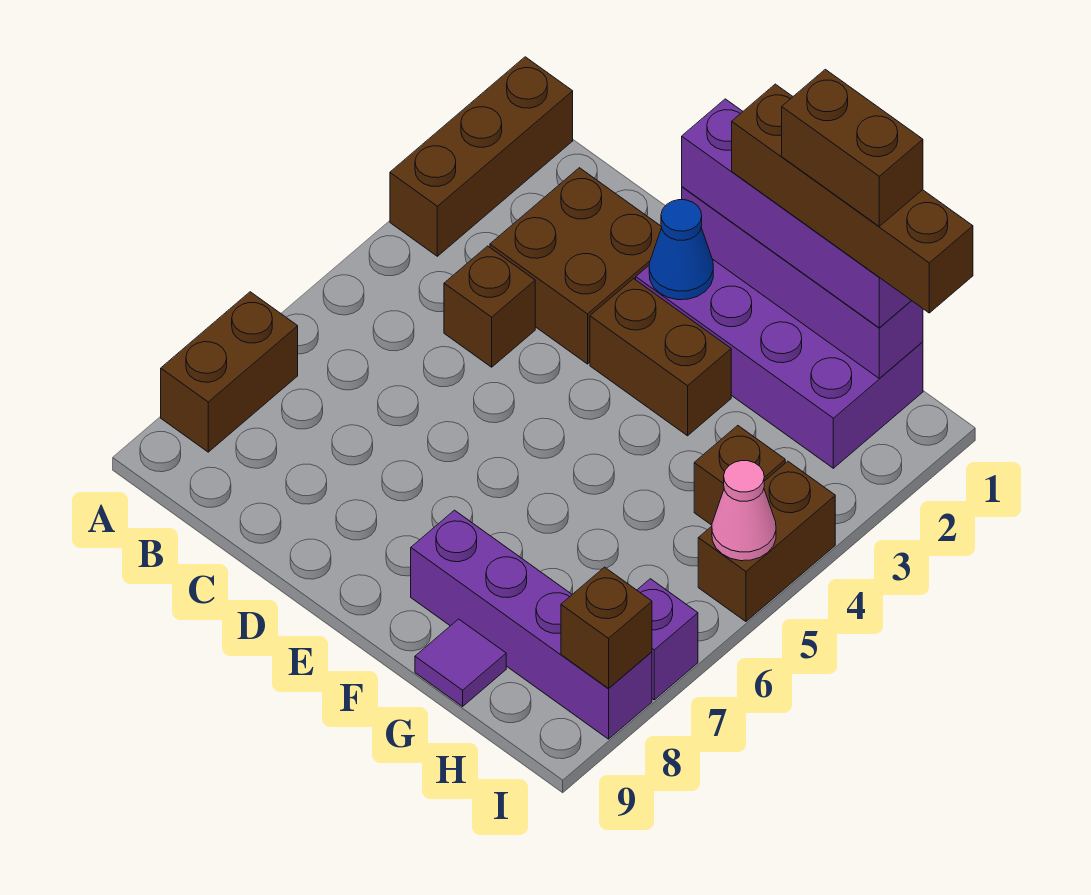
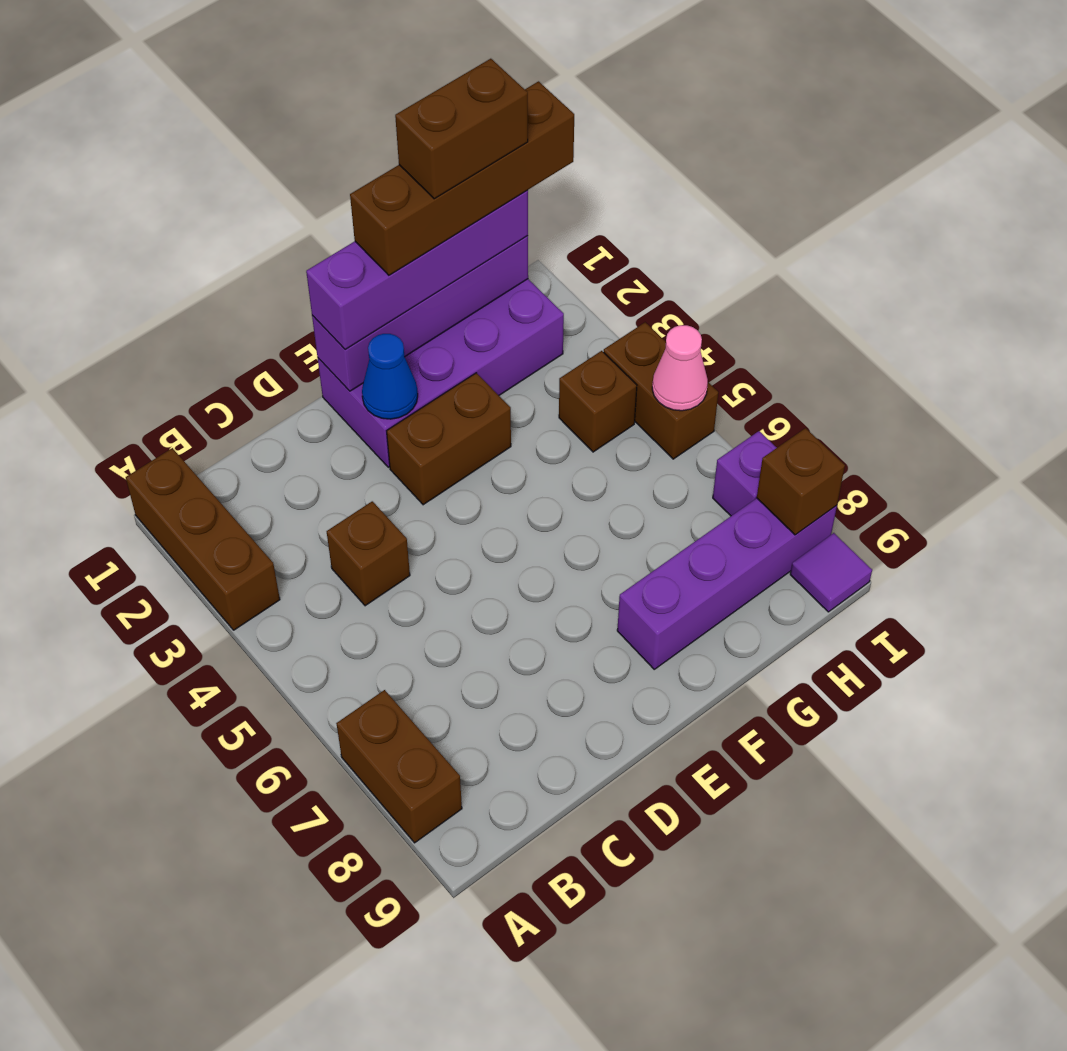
brown brick C2:D3 level 1 -> none
purple tile G9 level 1 -> purple tile I9 level 1

